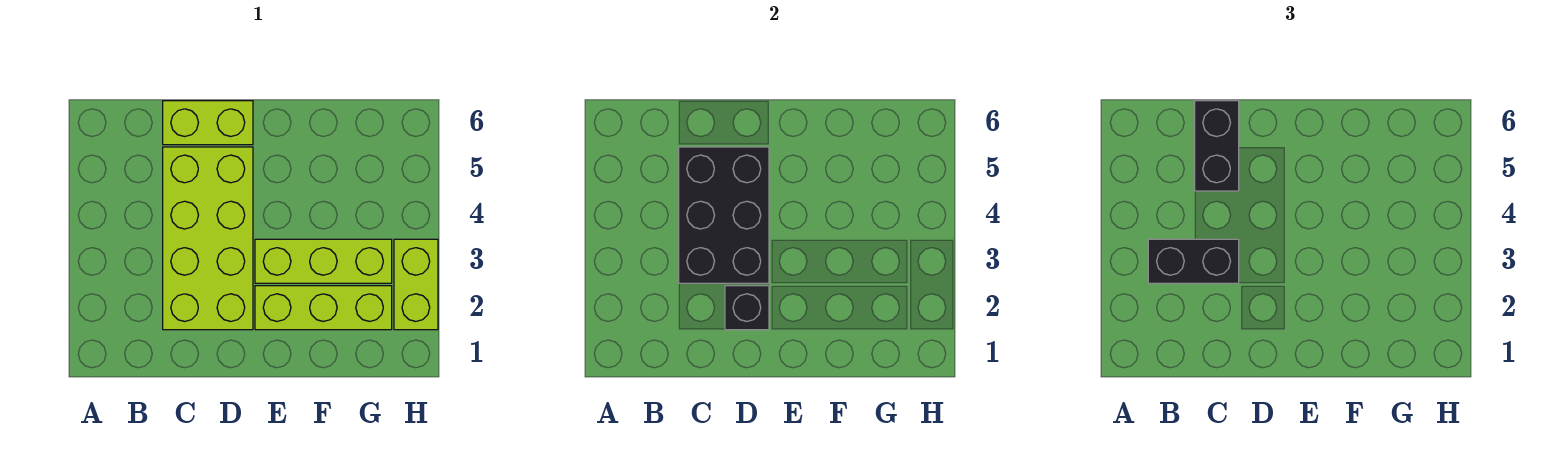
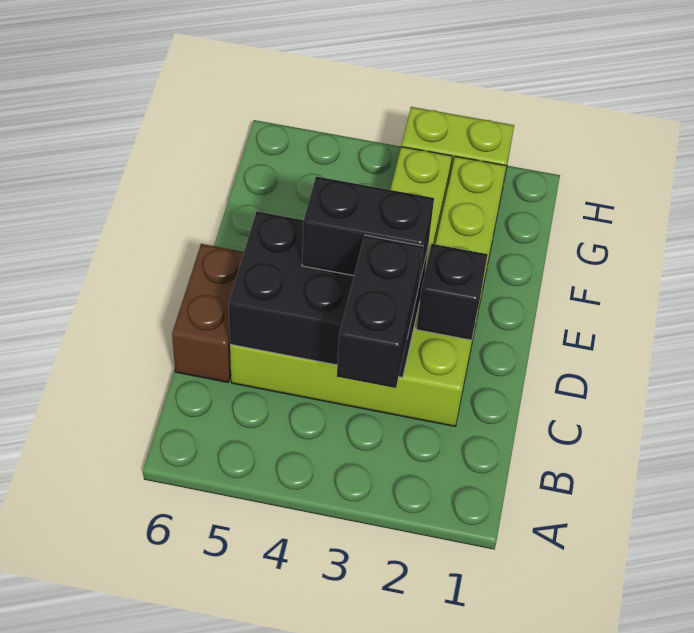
black brick C5:C6 level 3 -> black brick D3:D4 level 3
lime brick C6:D6 level 1 -> brown brick C6:D6 level 1

